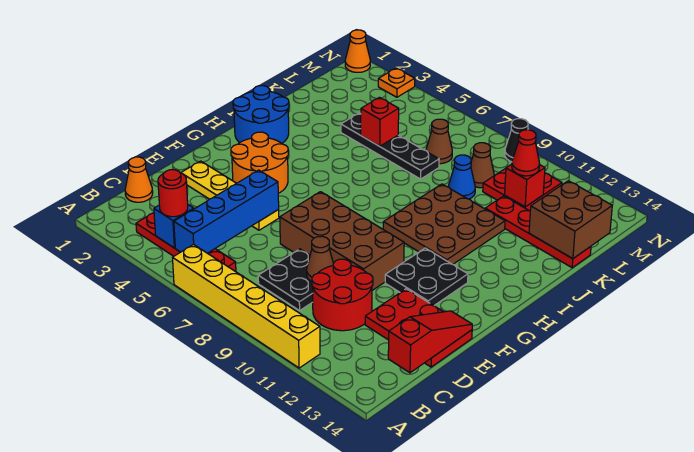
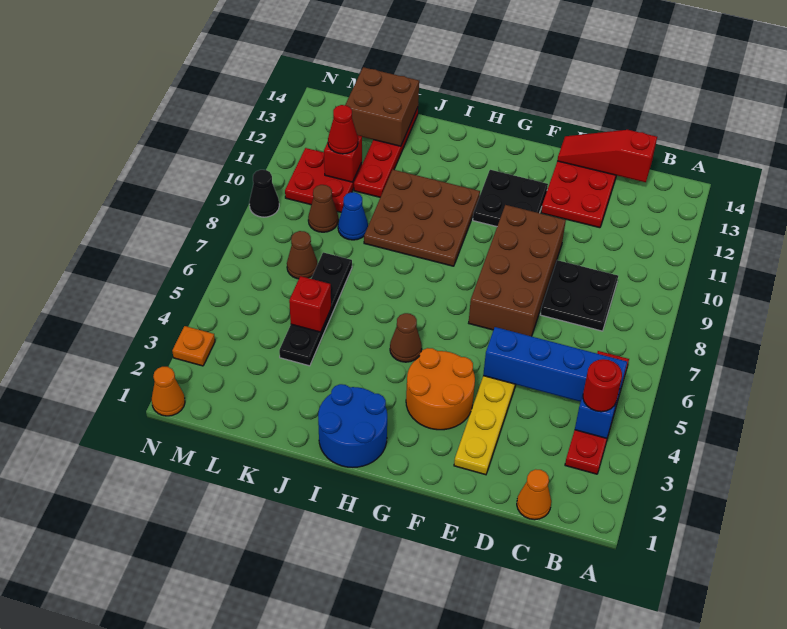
yellow brick A6:A11 level 1 -> none
red round brick C10:D11 level 1 -> none
brown cone D9 level 2 -> brown cone H5 level 1

